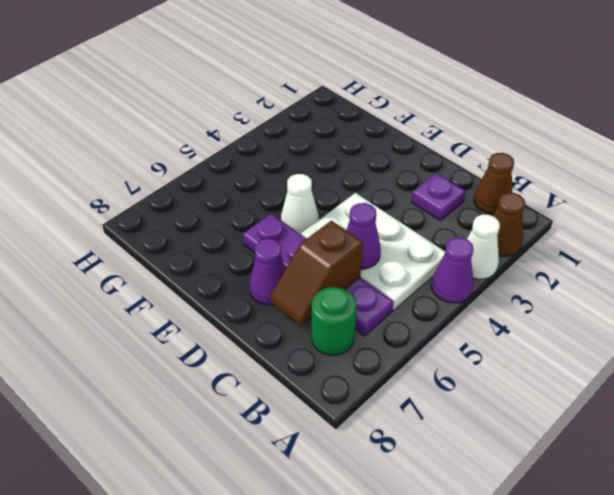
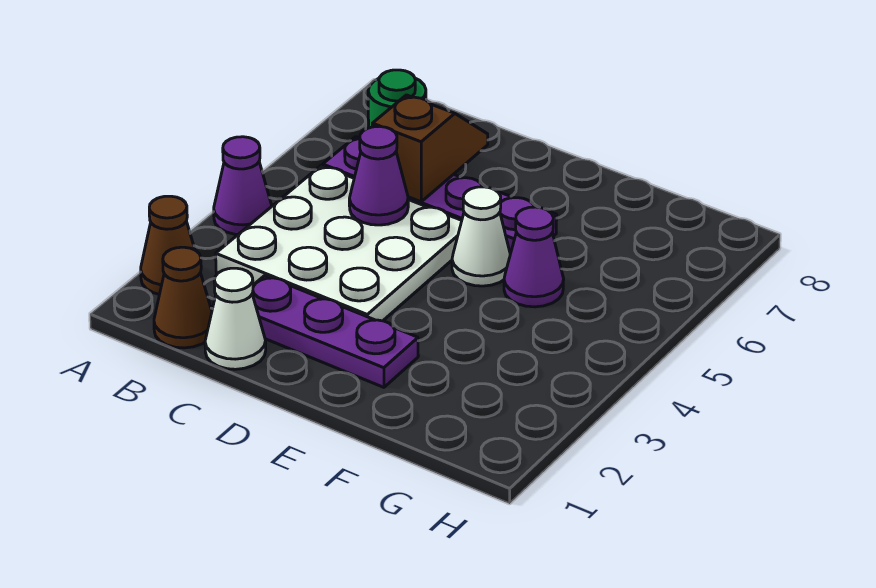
white cone A3 level 1 -> white cone C1 level 1
white plate B4:D5 level 1 -> white plate B3:D5 level 1
purple plate C2 level 1 -> purple plate C2:E2 level 1
purple cone D7 level 1 -> purple cone F5 level 1

